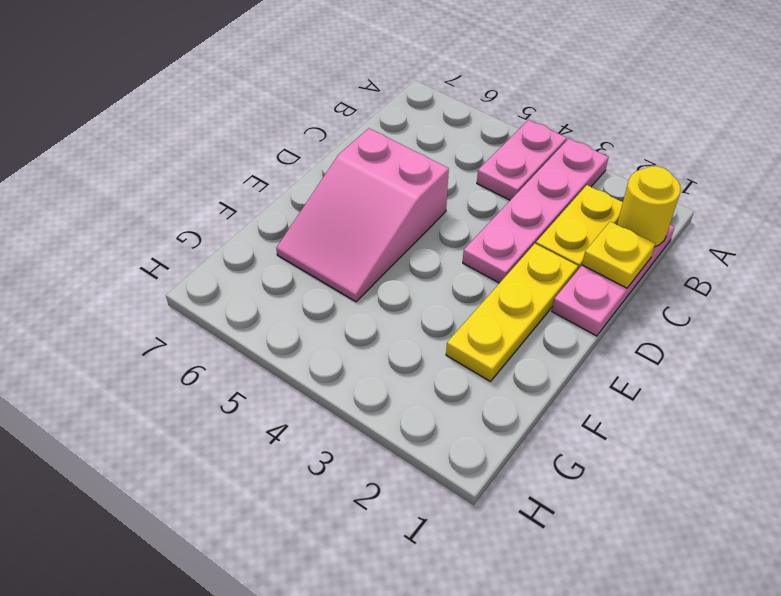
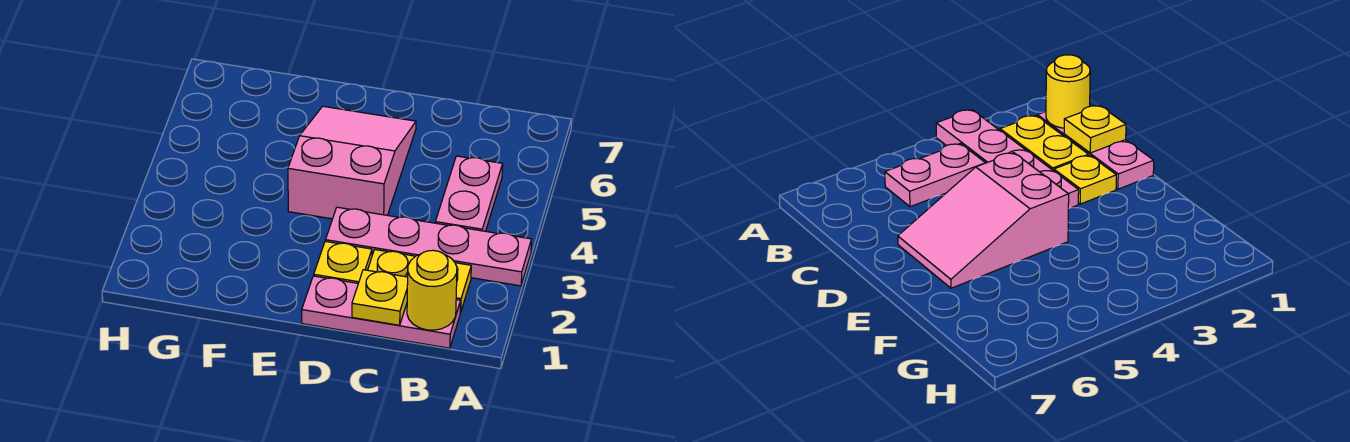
pink plate A4:B4 level 1 -> pink plate B4:B5 level 1
yellow plate D2:F2 level 1 -> yellow plate D2 level 1
pink slope D5:F6 level 1 top D -> pink slope D4:E6 level 1 top 4

